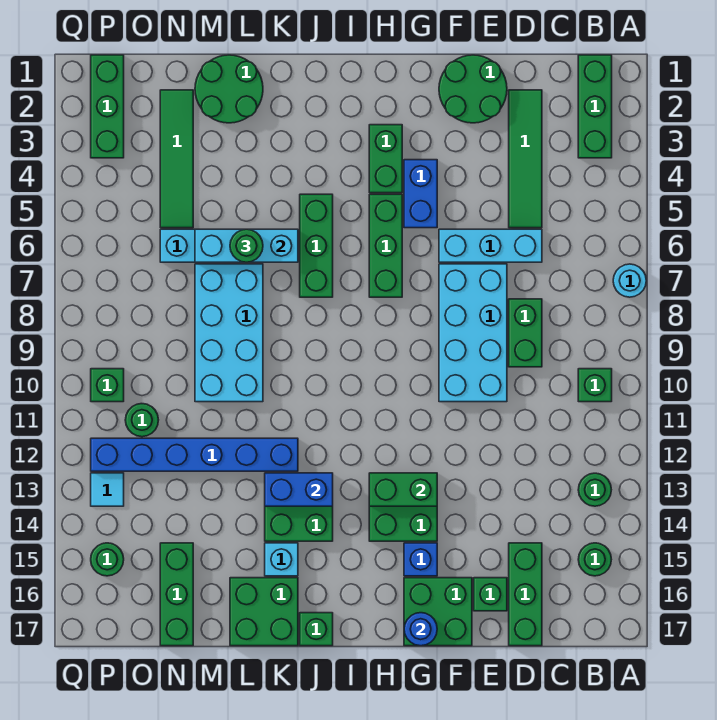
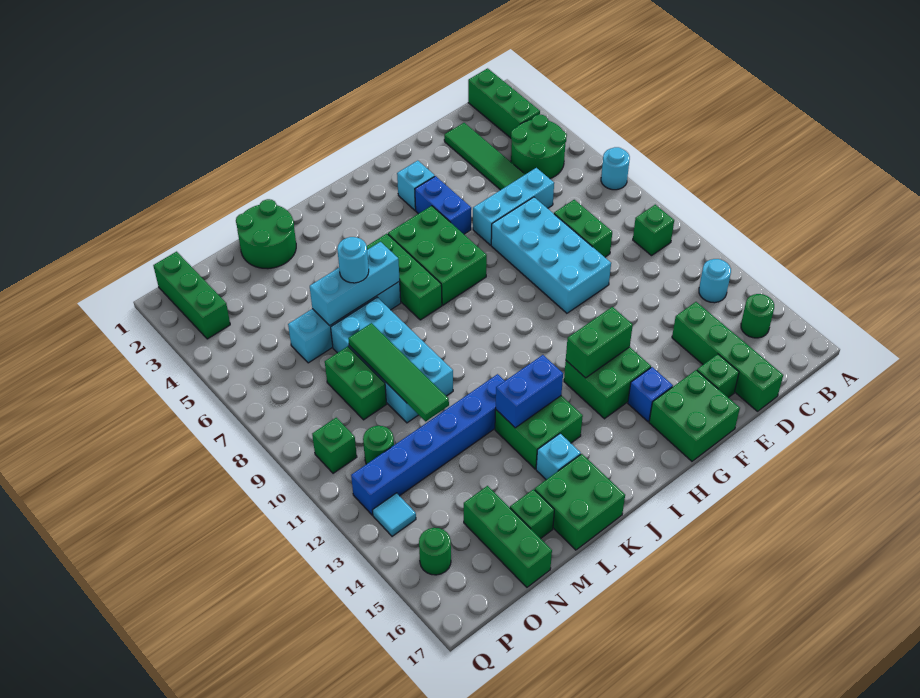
green round brick B13 level 1 -> cyan round brick B13 level 1
green brick D15:D17 level 1 -> green brick D14:D17 level 1
green round brick E1:F2 level 1 -> green round brick B4:C5 level 1
none -> cyan brick G3 level 1
blue round brick G17 level 2 -> none
green brick H3:H4 level 1 -> green brick N8:N9 level 1
green brick H5:H7 level 1 -> green brick H5:I7 level 1
green brick J17 level 1 -> green brick M16 level 1
green round brick L6 level 3 -> cyan round brick L6 level 3
green tile N2:N5 level 1 -> green tile M8:M11 level 2

